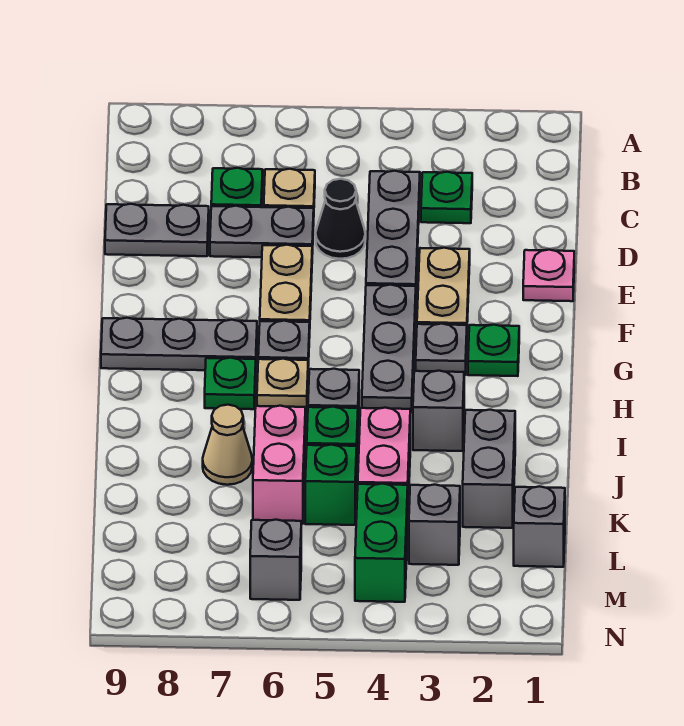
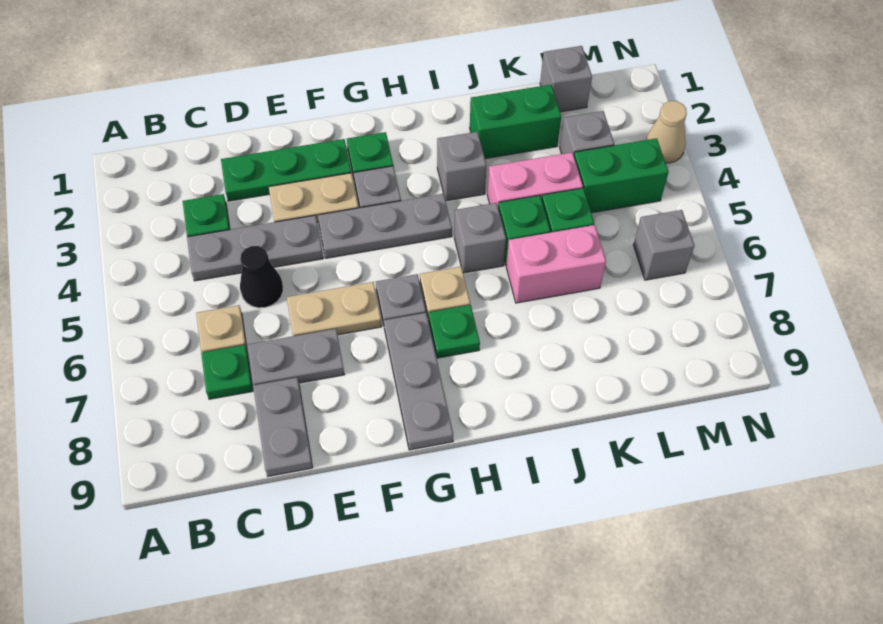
none -> green plate D2:F2 level 1
grey plate D6:D7 level 1 -> grey plate D7:E7 level 1
pink plate E1 level 1 -> none
grey brick J2:K2 level 1 -> green brick J2:K2 level 1
tan cone J7 level 1 -> tan cone N3 level 1

